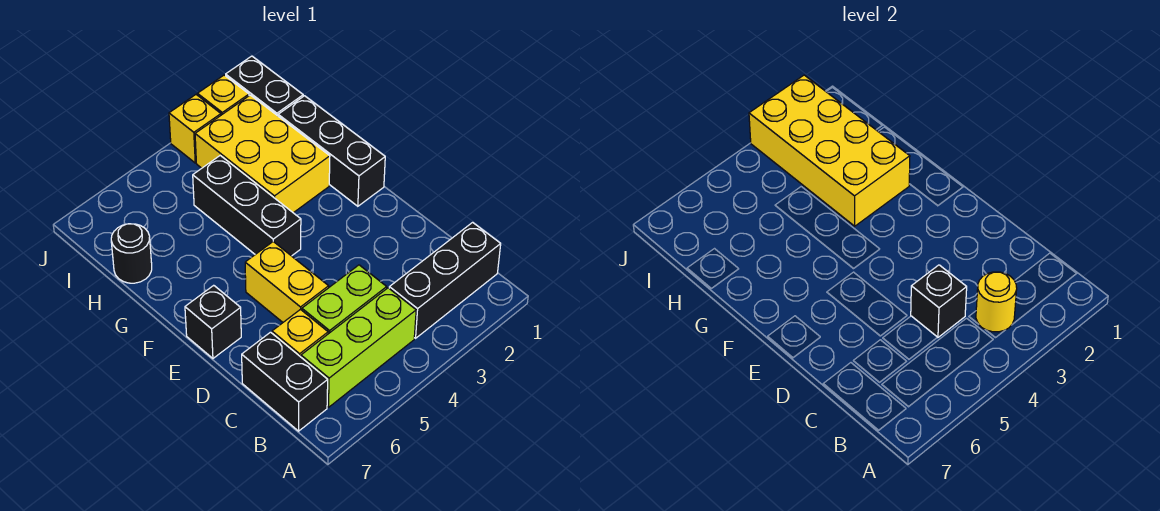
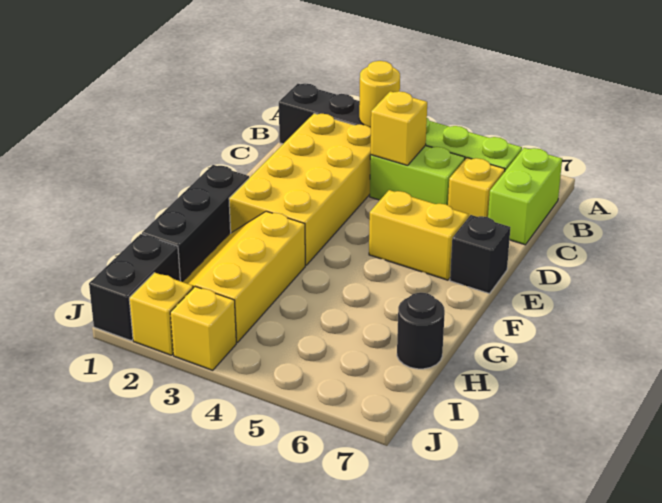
black brick B7:C7 level 1 -> lime brick B7:C7 level 1
black brick C4 level 2 -> yellow brick C4 level 2
yellow brick D5:E5 level 1 -> yellow brick E5:E6 level 1
black brick F4:H4 level 1 -> none
yellow brick G2:I3 level 1 -> yellow slope G2:I3 level 1 top 3
yellow brick G2:J3 level 2 -> yellow brick C2:F3 level 1

